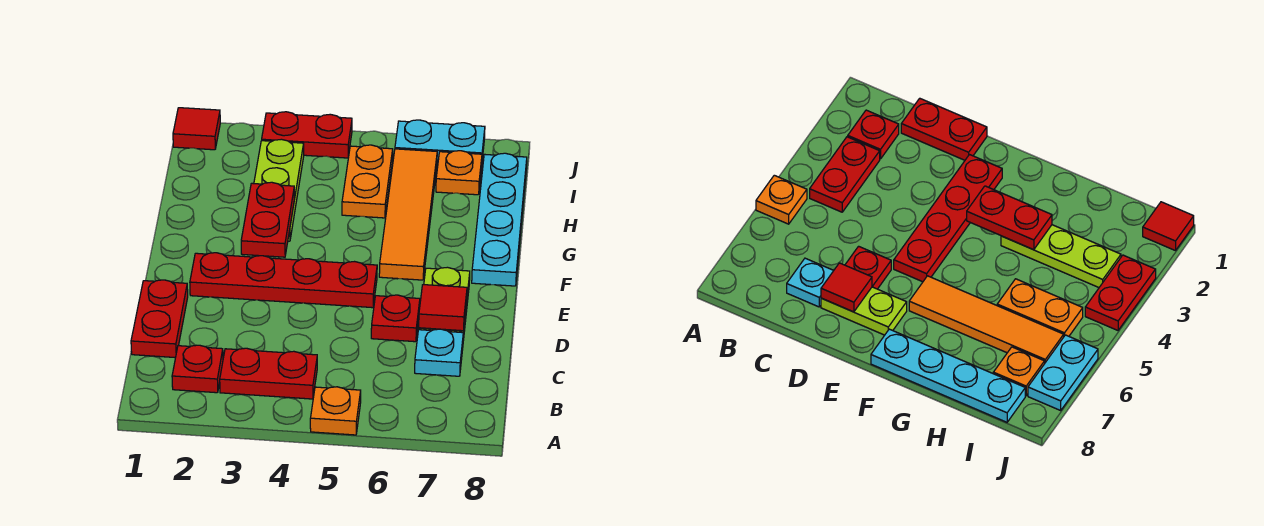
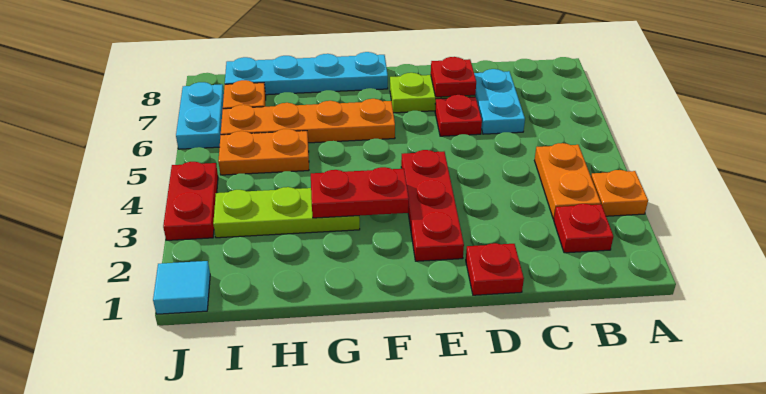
orange plate A5 level 1 -> orange plate A3 level 1
red plate B3:B4 level 1 -> orange plate B3:B4 level 1
red plate C1:D1 level 1 -> red plate D1 level 1
cyan plate C7 level 1 -> cyan plate C6:C7 level 1
red tile D7 level 2 -> red plate D7 level 2
red plate E2:E5 level 1 -> red plate E2:E4 level 1
orange tile F6:I6 level 1 -> orange plate F6:I6 level 1
red tile J1 level 1 -> cyan tile J1 level 1

